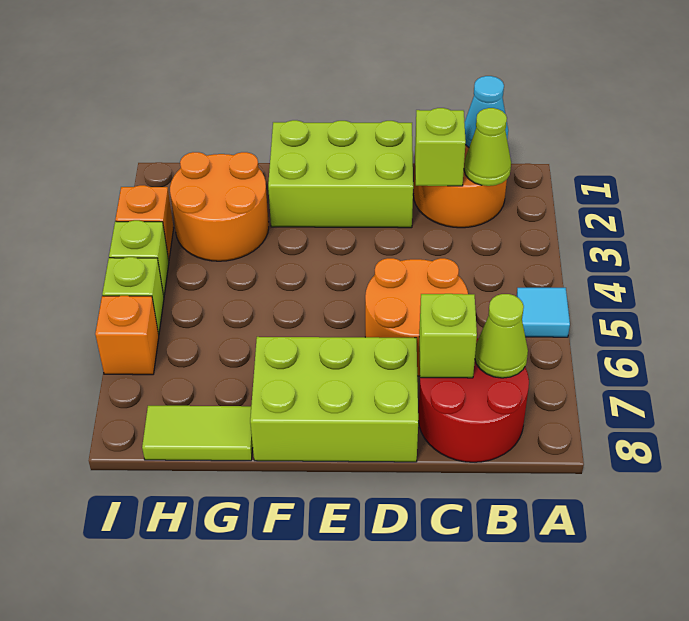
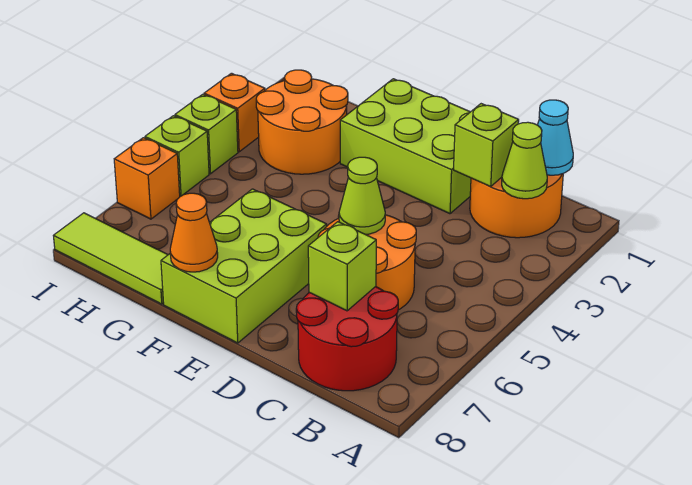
cyan tile A5 level 1 -> none
lime cone B7 level 2 -> lime cone D5 level 2
lime brick D7:F8 level 1 -> lime brick E6:F8 level 1
none -> orange cone F8 level 2
lime tile G8:H8 level 1 -> lime tile G8:I8 level 1

